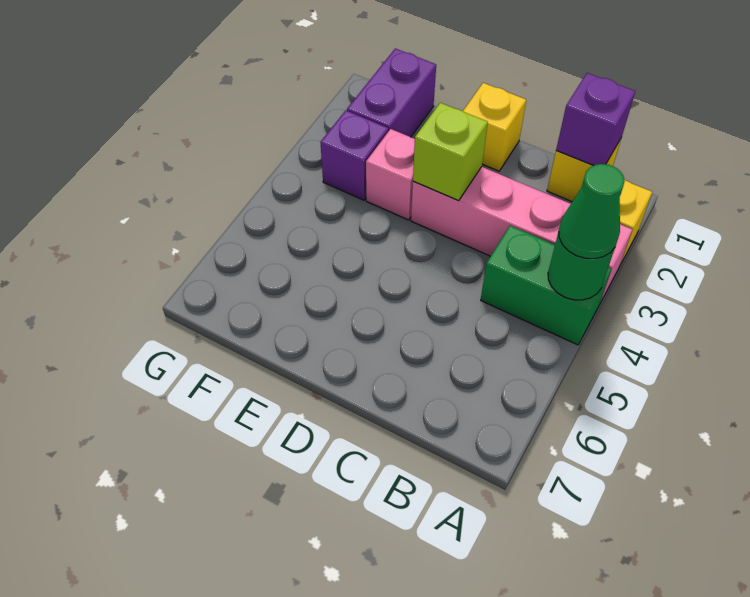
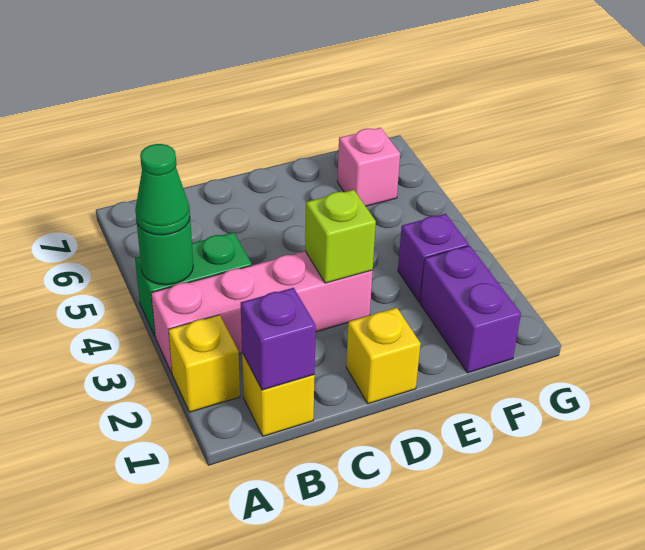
pink brick E3 level 1 -> pink brick F6 level 1

